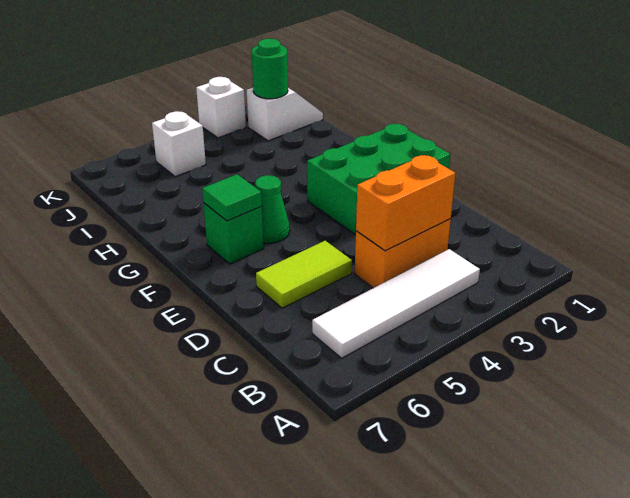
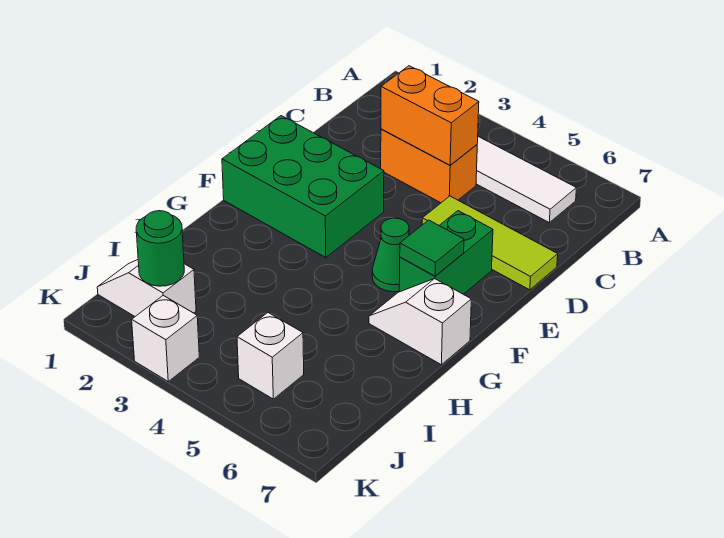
lime tile D5:D6 level 1 -> lime tile D5:D7 level 1
green brick F6 level 1 -> green brick E6:F6 level 1
none -> white slope G6:G7 level 1 top 7

